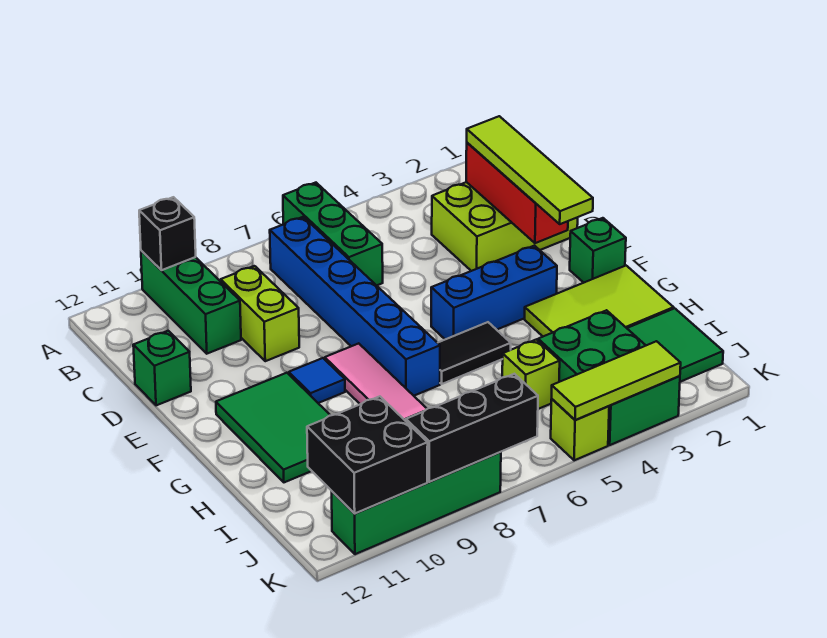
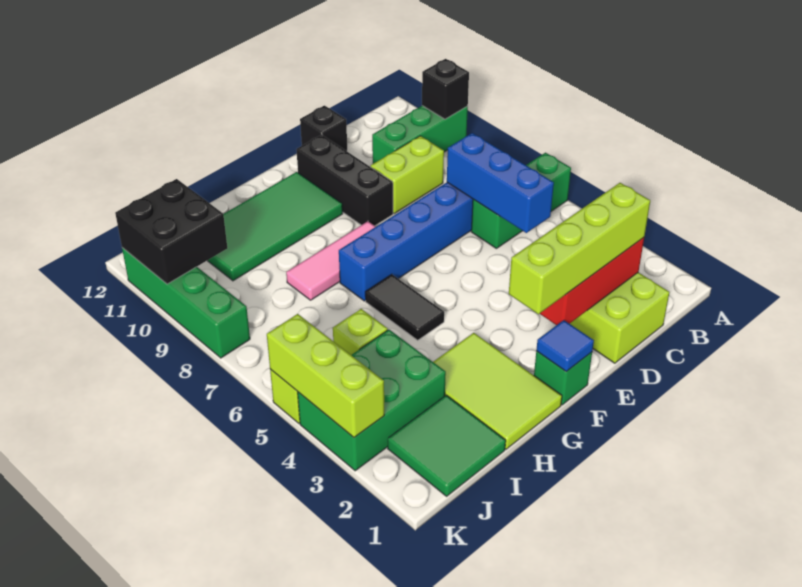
lime tile C2:F2 level 3 -> lime brick C2:F2 level 3
green brick D12 level 1 -> black brick D12 level 1
blue brick F3:F5 level 1 -> blue brick C5:C7 level 2
blue tile F9 level 1 -> blue tile F1 level 2
green tile F10:H11 level 1 -> green tile F10:I11 level 1
lime tile K3:K5 level 2 -> lime brick K3:K5 level 2
black brick K7:K9 level 2 -> black brick E9:E11 level 1

